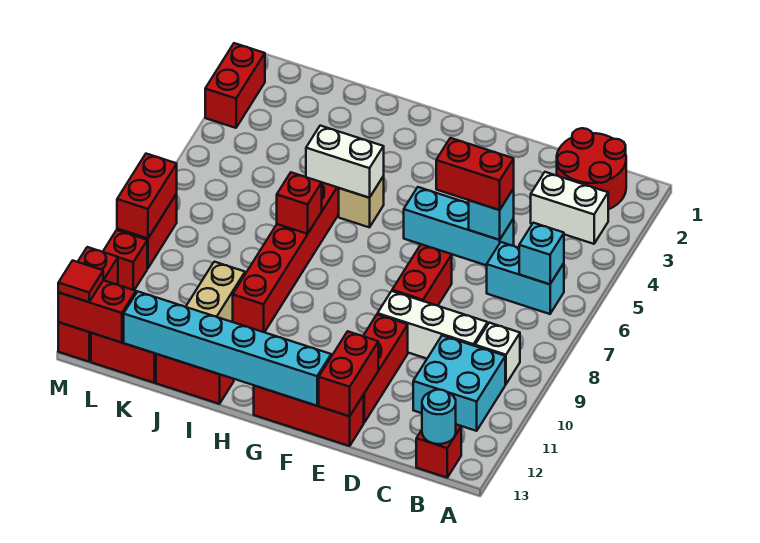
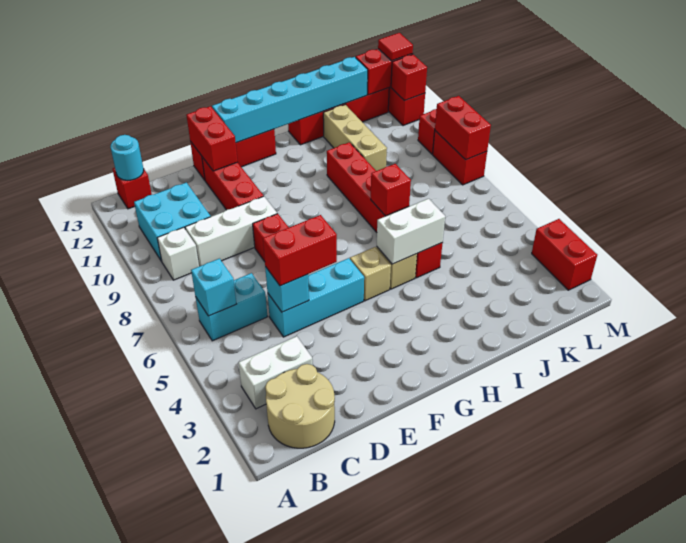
red round brick B1:C2 level 1 -> tan round brick B1:C2 level 1
none -> tan brick G5 level 1

